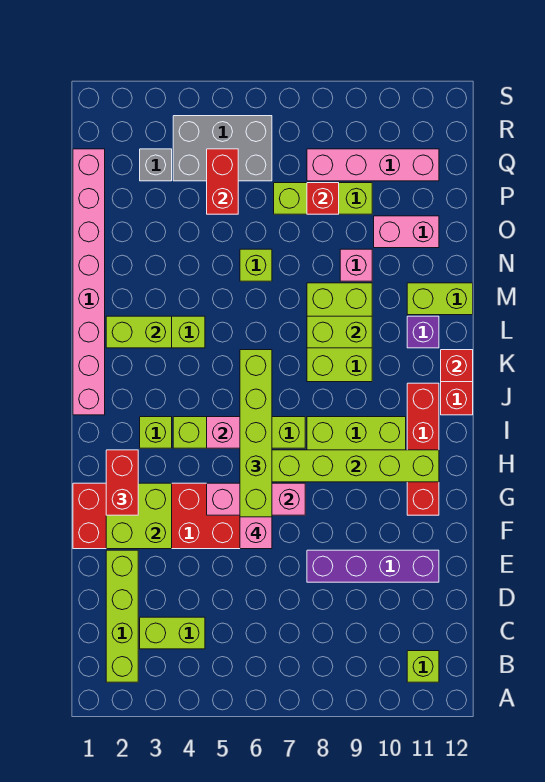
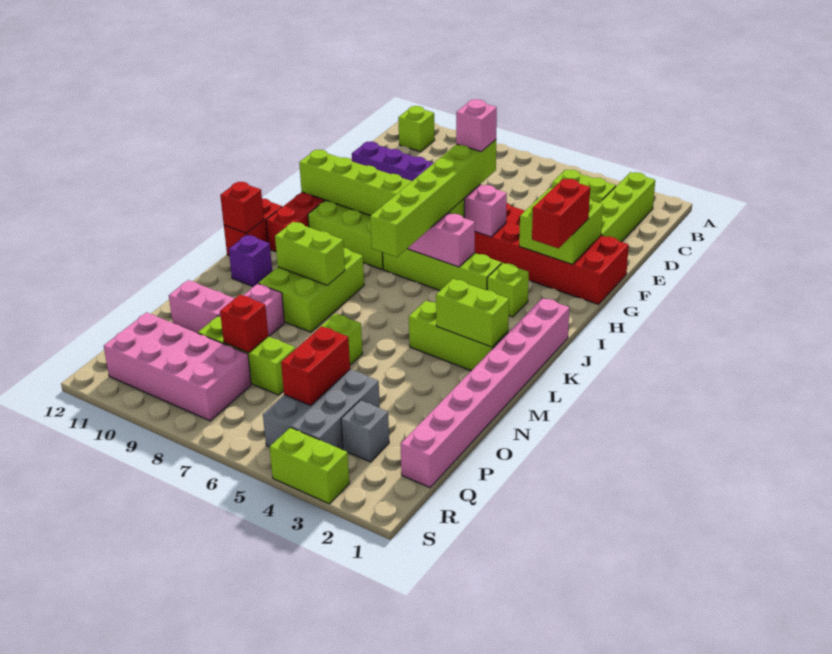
lime brick M11:M12 level 1 -> lime brick S3:S4 level 1
grey brick Q4:R6 level 1 -> grey brick P4:R5 level 1
pink brick Q8:Q11 level 1 -> pink brick Q8:R11 level 1

